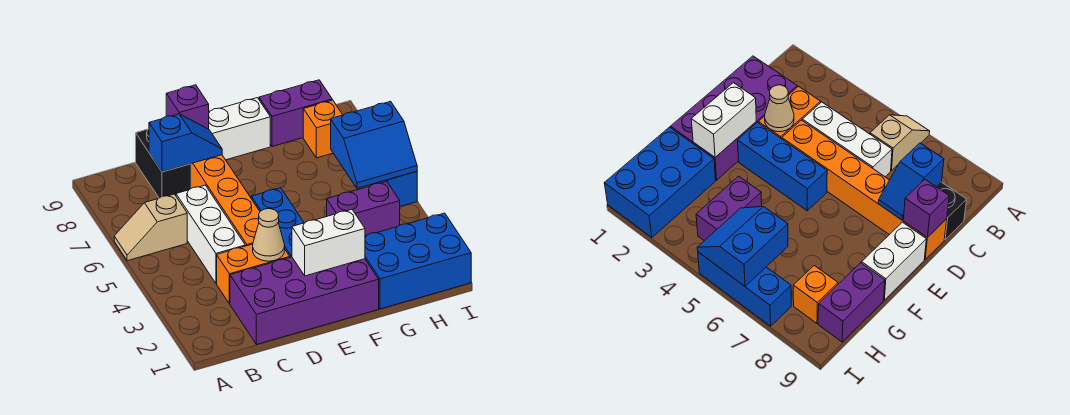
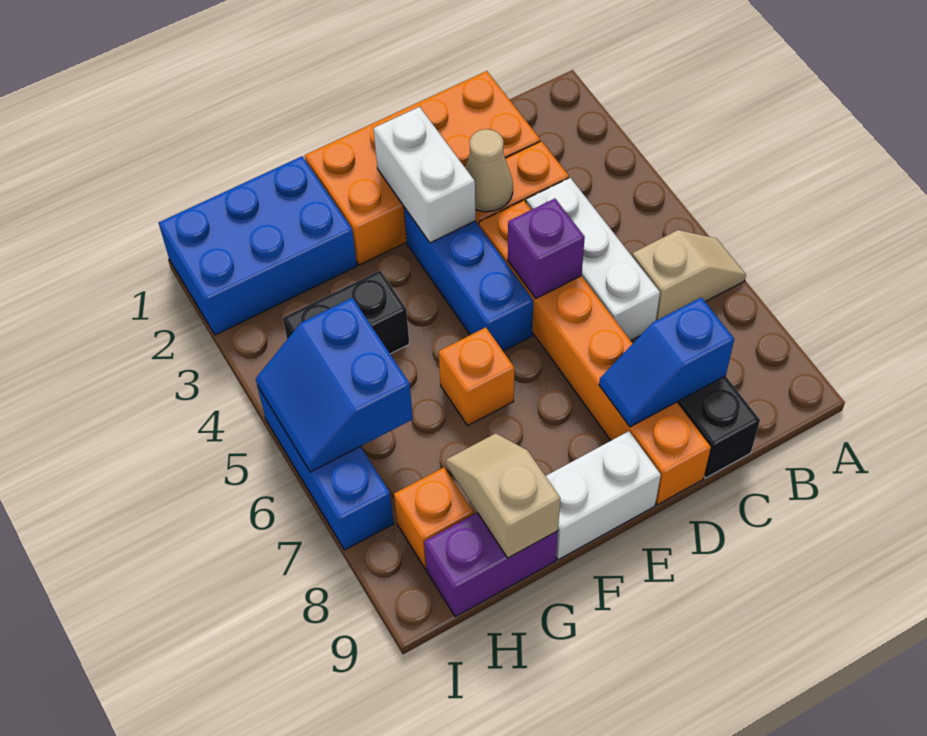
purple brick C1:F2 level 1 -> orange brick C1:F2 level 1
purple brick D9 level 2 -> purple brick D5 level 2
white brick E2:F2 level 2 -> white brick E2:E3 level 2
none -> orange brick F6 level 1
purple brick G4:H4 level 1 -> black brick G4:H4 level 1
none -> tan slope G8:G9 level 2 top 9
blue slope H5:I6 level 2 top 6 -> blue slope H5:I6 level 2 top H

